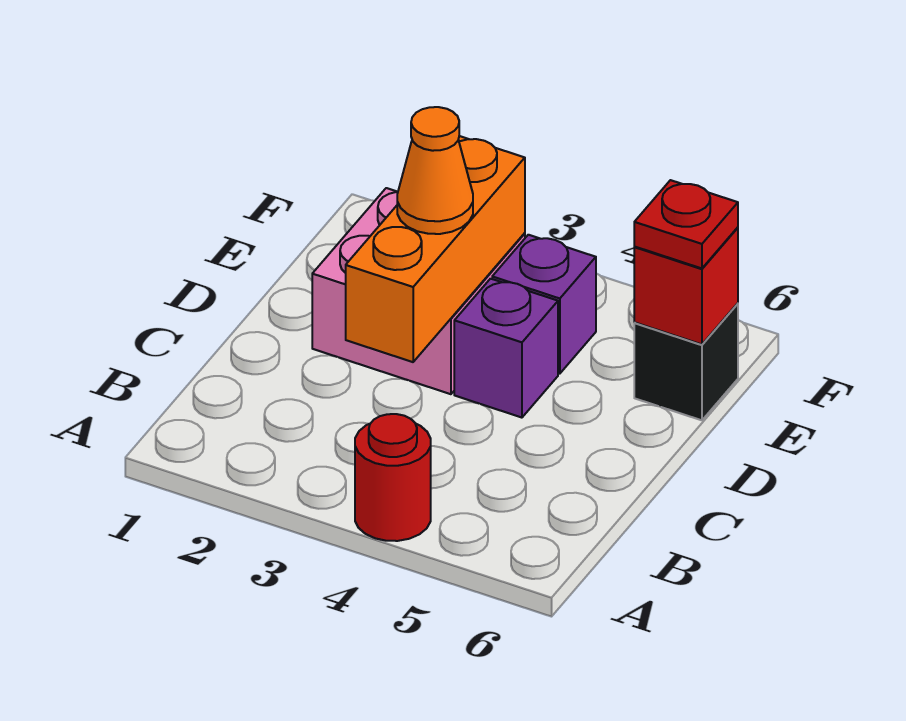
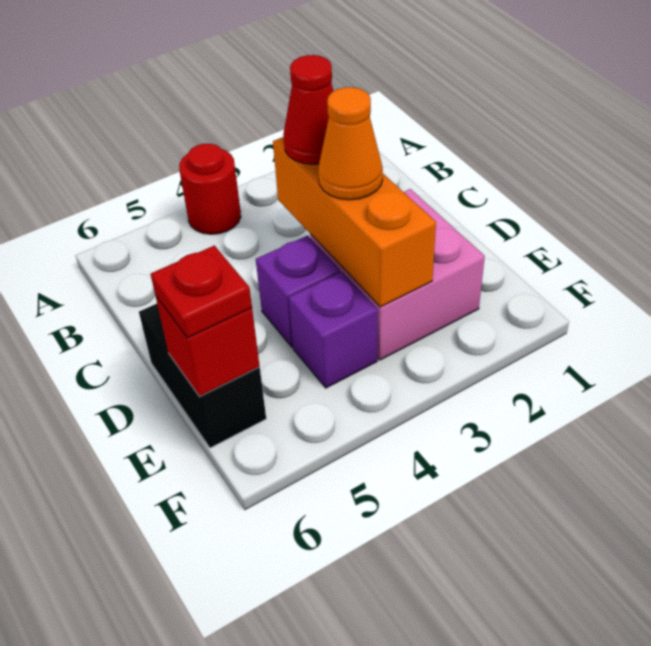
none -> red cone C3 level 3
black brick E6 level 1 -> black brick D6:E6 level 1

